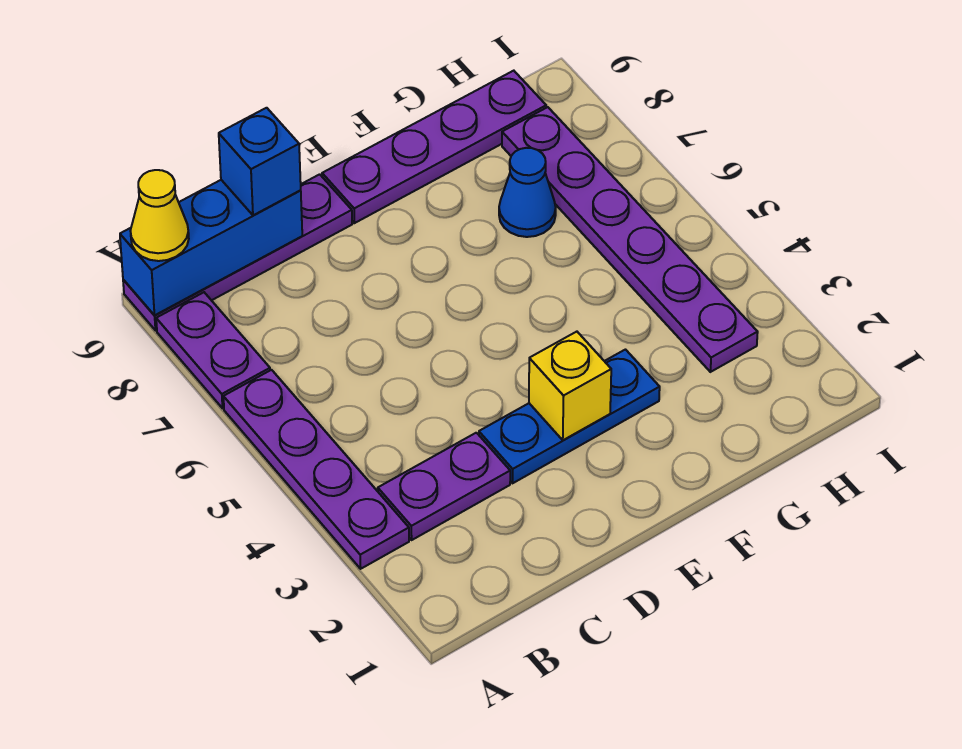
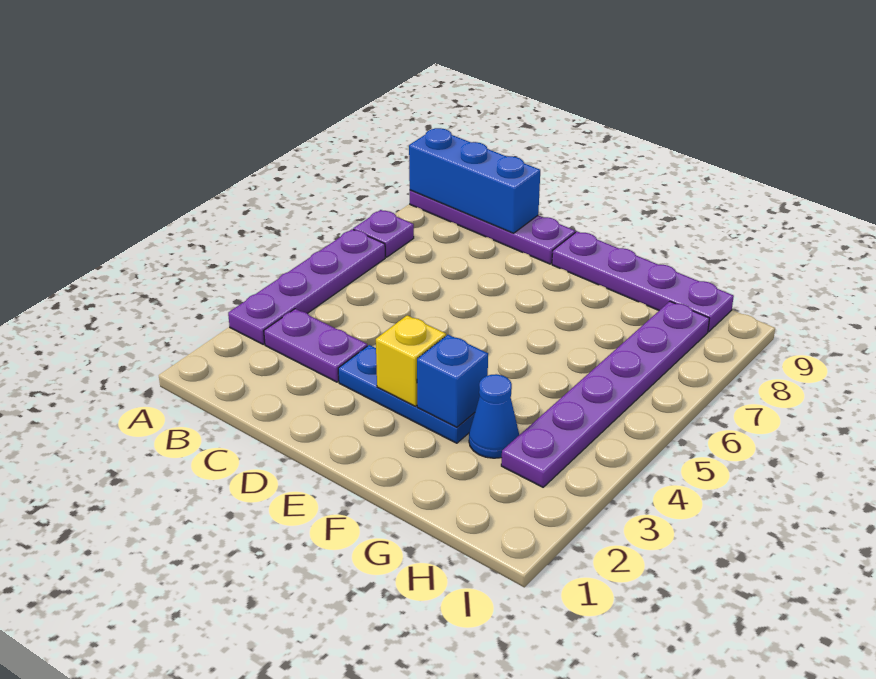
purple plate A7:A8 level 1 -> purple plate A7 level 1
yellow cone A9 level 3 -> none
blue brick C9 level 3 -> blue brick F3 level 2
blue cone G7 level 1 -> blue cone G3 level 1

